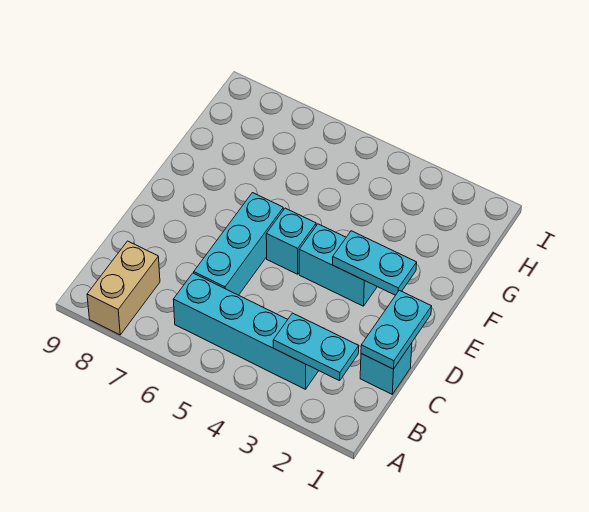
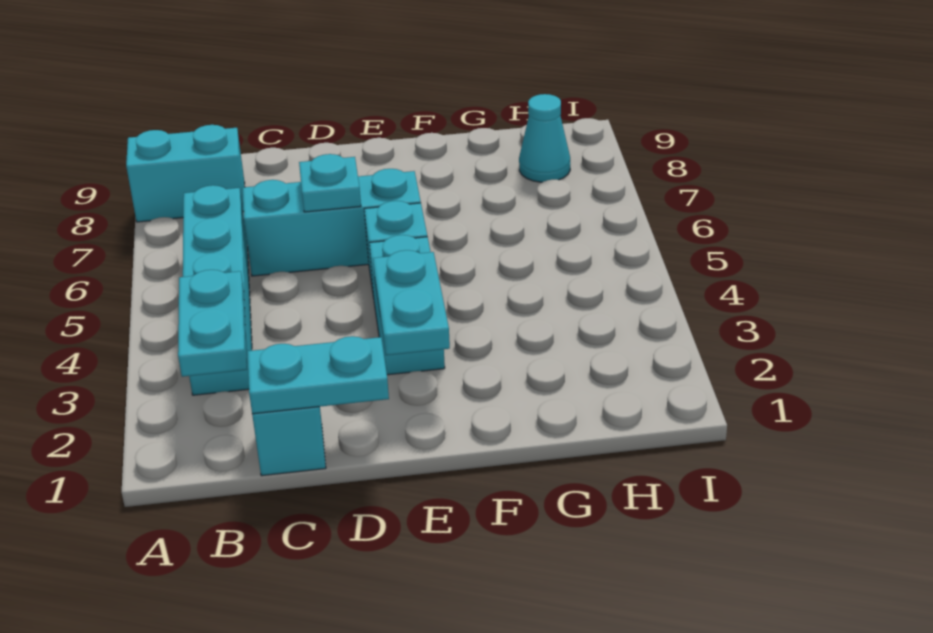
tan brick A8:B8 level 1 -> cyan brick A8:B8 level 1
none -> cyan plate D6 level 2
none -> cyan cone H8 level 1

